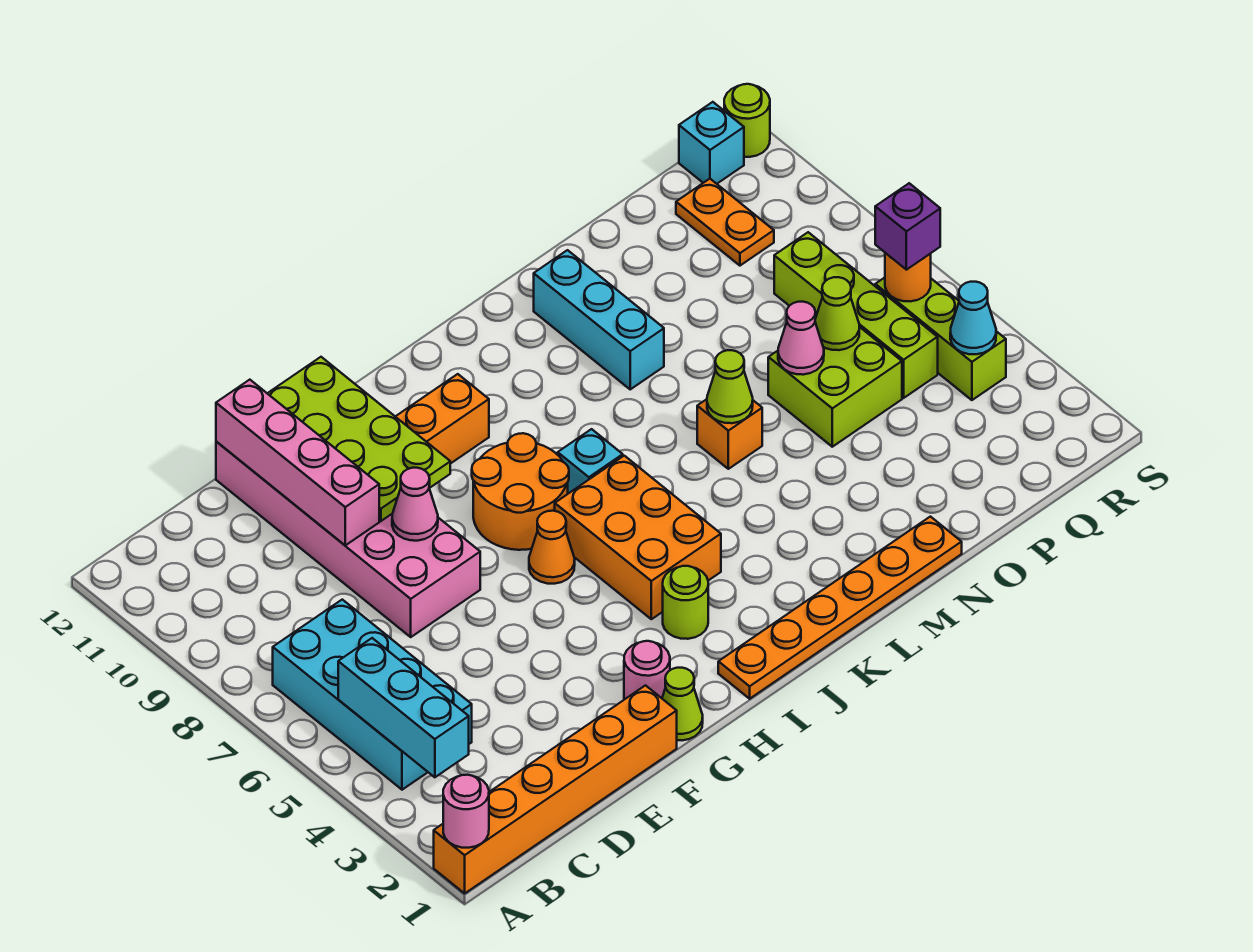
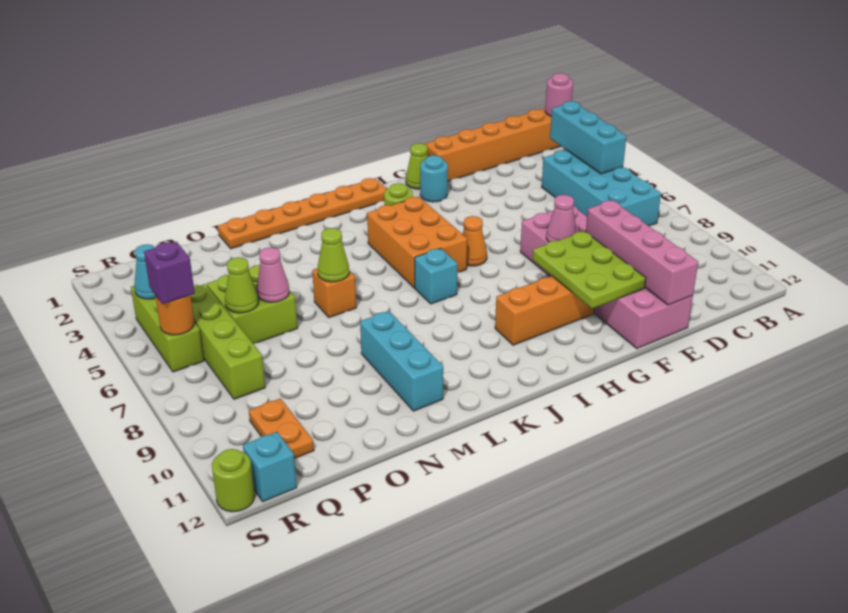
lime plate F9:G12 level 2 -> lime plate F9:G11 level 2
pink round brick G2 level 1 -> cyan round brick G2 level 1
orange round brick H7:I8 level 1 -> none

